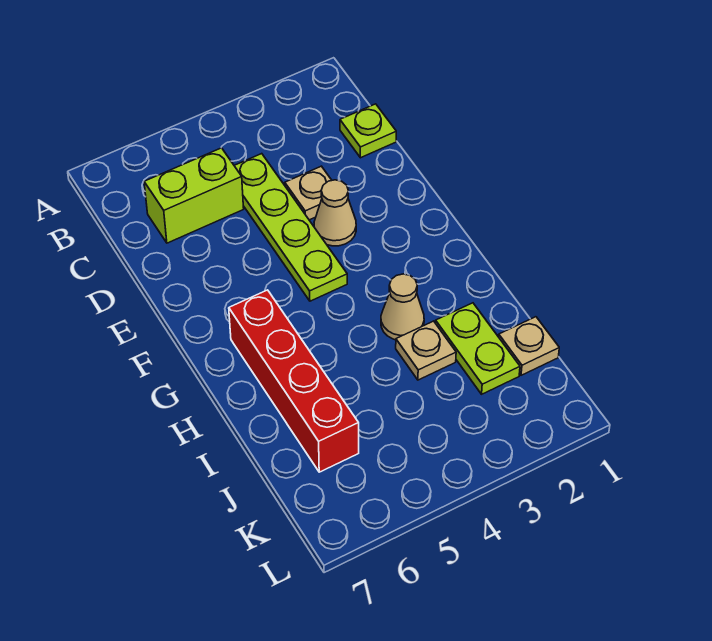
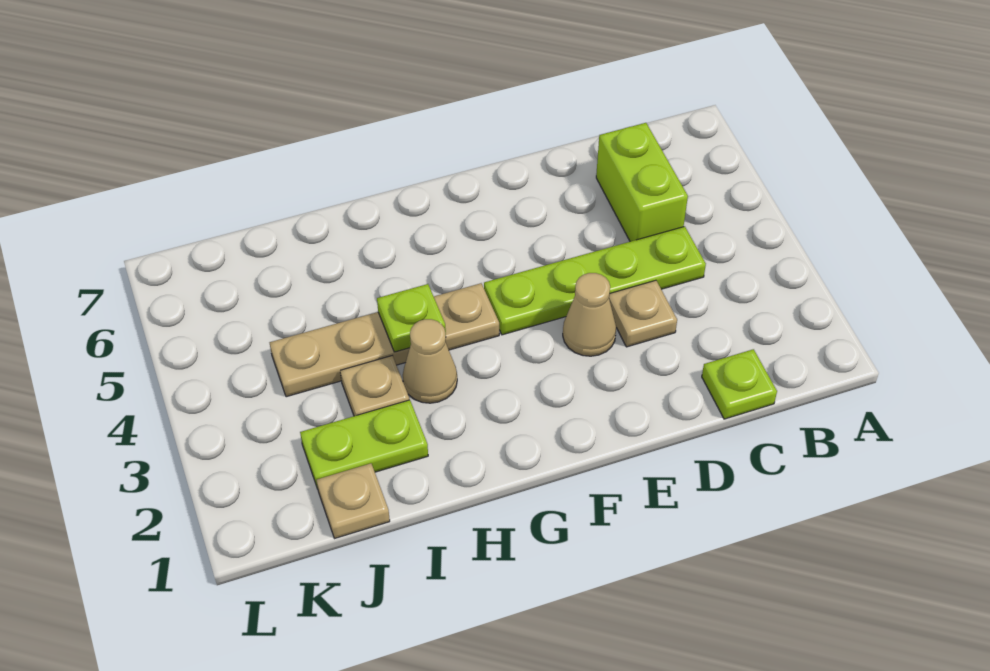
none -> tan plate G4:J4 level 1
red brick G6:J6 level 1 -> none
none -> lime plate H4 level 2

